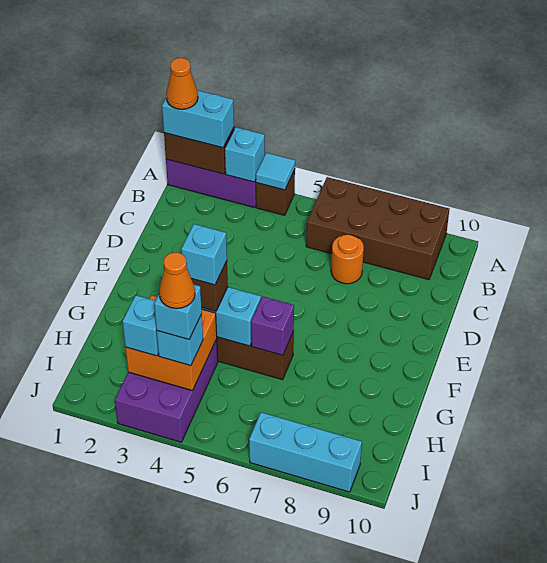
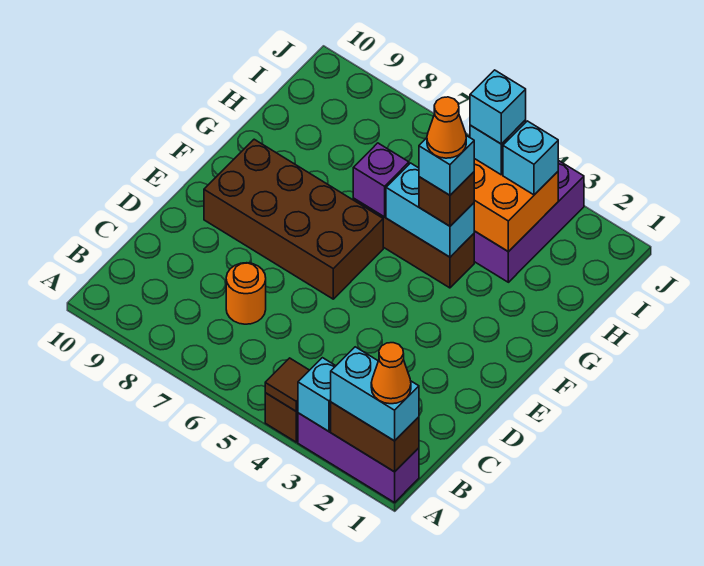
cyan tile A4 level 2 -> brown tile A4 level 2
brown brick A6:B9 level 1 -> brown brick E6:F9 level 1
orange cone I4 level 5 -> orange cone G4 level 5
cyan brick J7:J9 level 1 -> none

